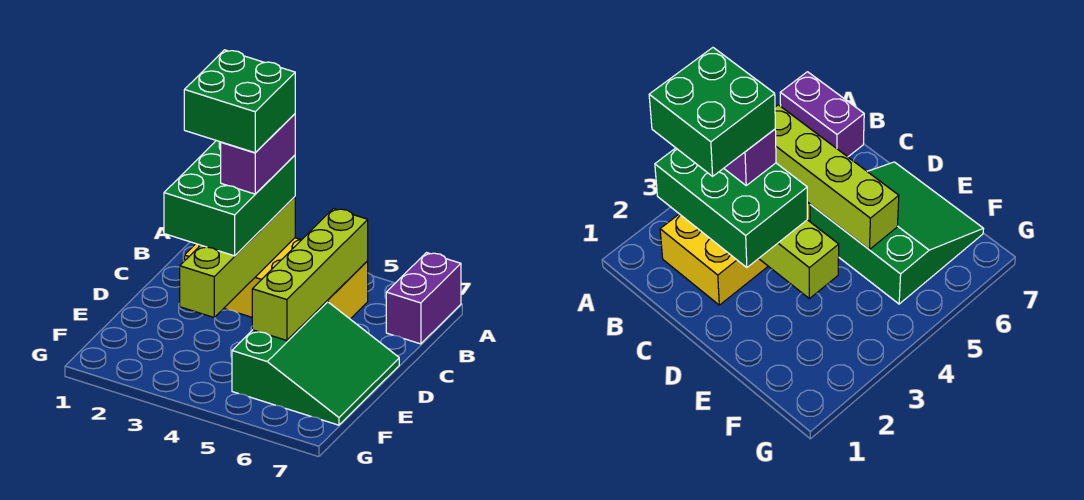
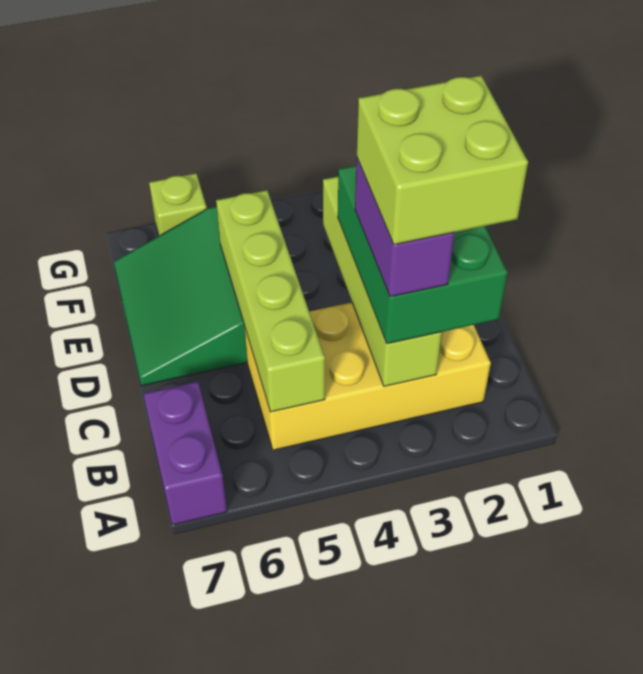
green brick B2:C3 level 5 -> lime brick B2:C3 level 5
none -> lime brick G6 level 1

